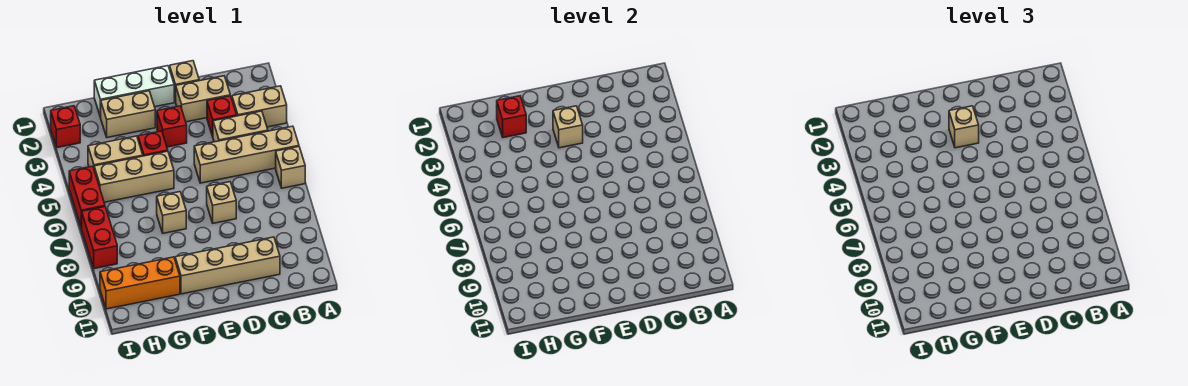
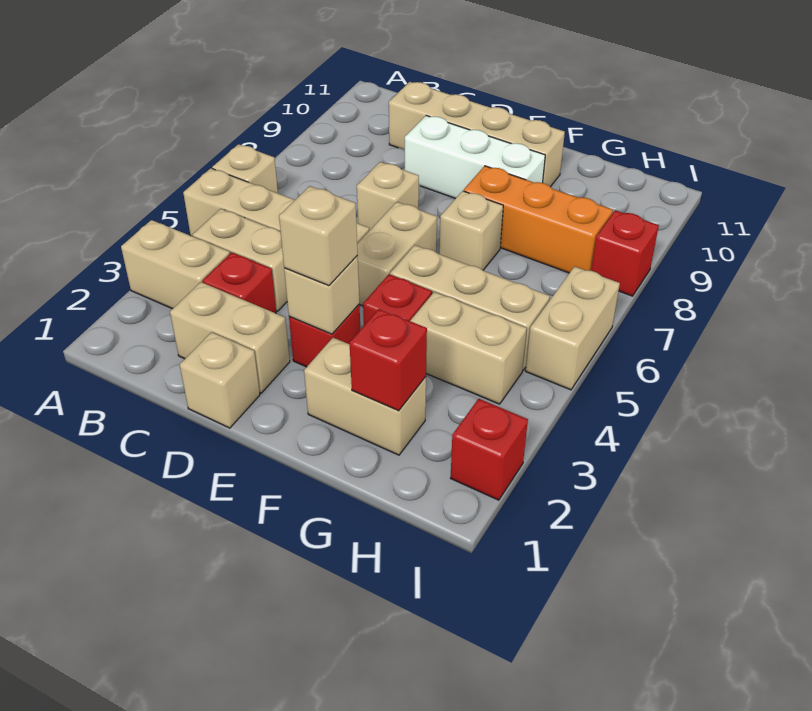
white brick E1:G1 level 1 -> white brick D9:F9 level 1
none -> tan brick E5:E6 level 1
orange brick G10:I10 level 1 -> orange brick F8:H8 level 1
red brick I5:I6 level 1 -> tan brick I5:I6 level 1
red brick I7:I8 level 1 -> red brick I8 level 1

